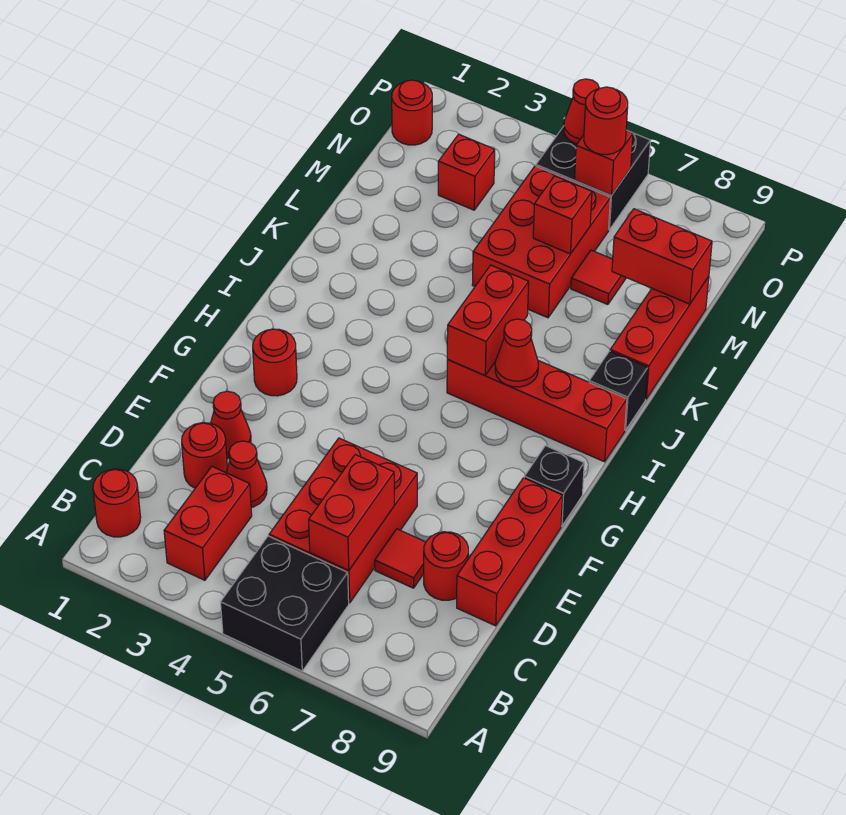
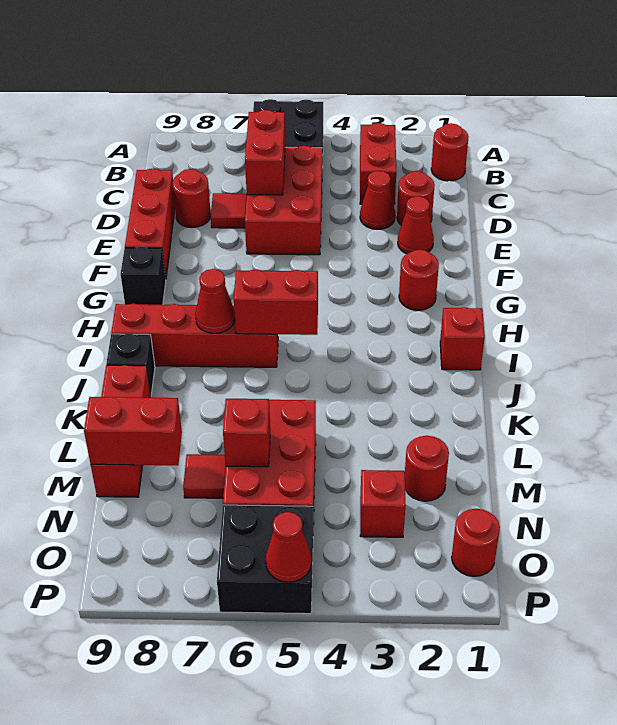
red brick I6:J6 level 2 -> red brick I5:I6 level 2
red brick O6 level 2 -> red brick I1 level 1
red round brick O6 level 3 -> red round brick M2 level 1

